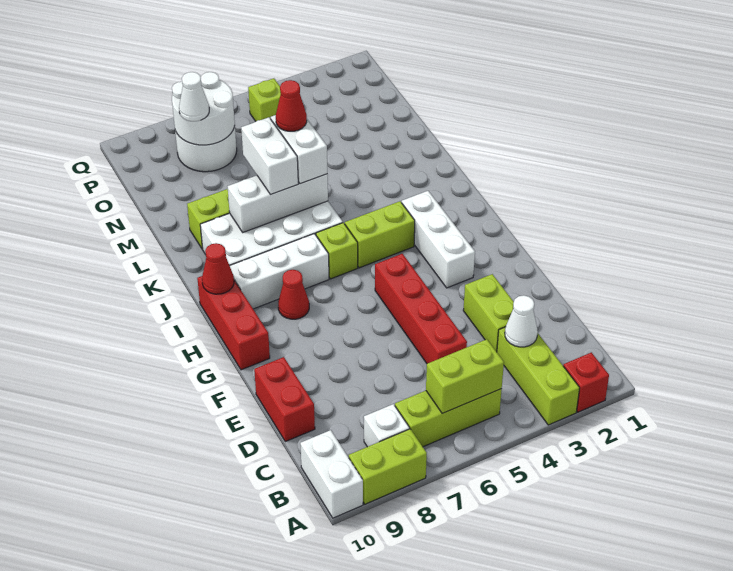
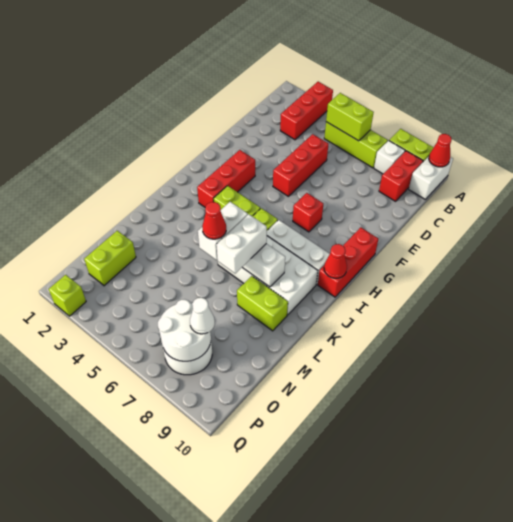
red brick A2 level 1 -> red brick G7 level 1
lime brick A3:C3 level 1 -> red brick A3:C3 level 1
white cone C3 level 2 -> none
lime brick D3:E3 level 1 -> lime brick N2:O2 level 1
red brick D5:G5 level 1 -> red brick D5:F5 level 1
red brick D10:E10 level 1 -> red brick B9:C9 level 1
white brick G3:I3 level 1 -> red brick G3:I3 level 1
red cone H8 level 1 -> red cone A10 level 2
lime brick P5 level 1 -> lime brick Q2 level 1

